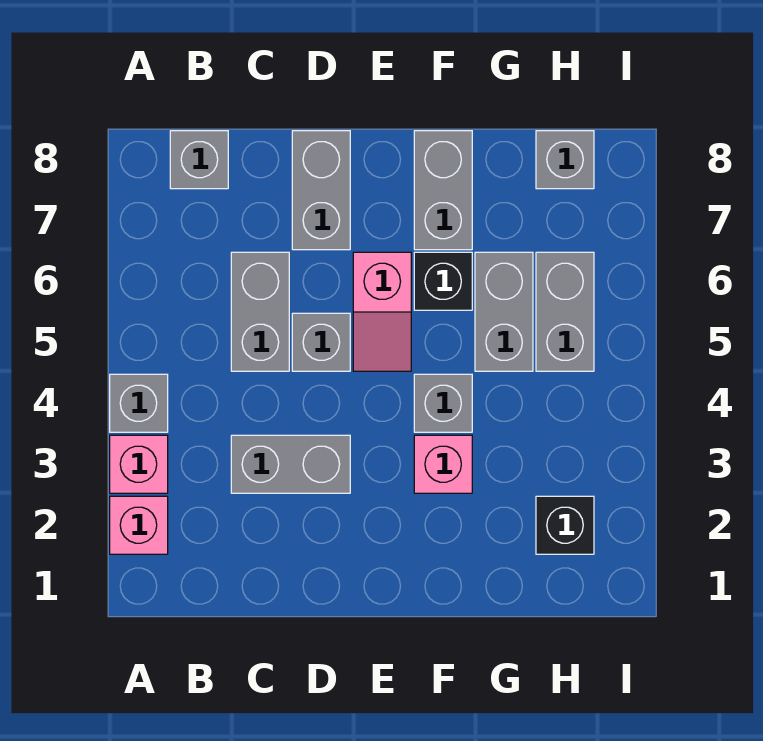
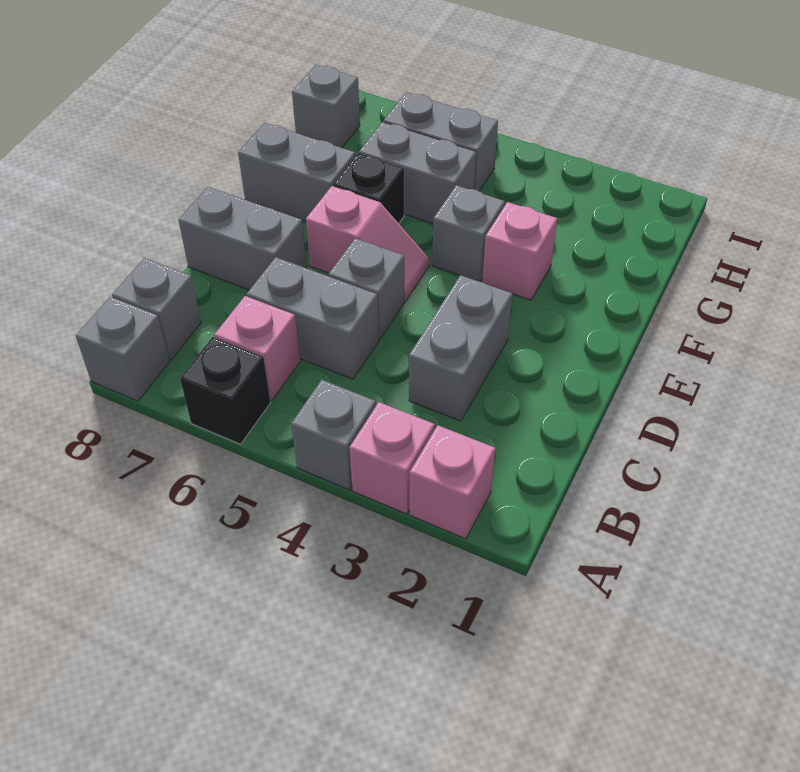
none -> grey brick A8 level 1
none -> pink brick B6 level 1
black brick H2 level 1 -> black brick A6 level 1

